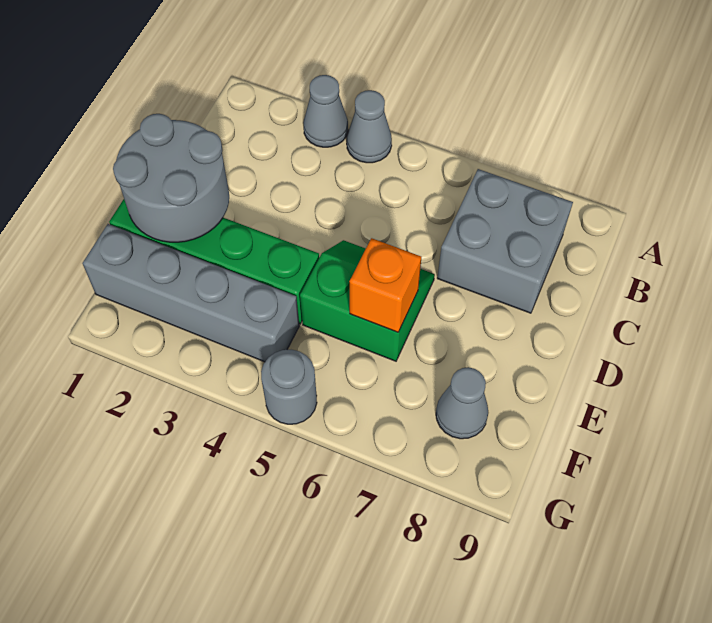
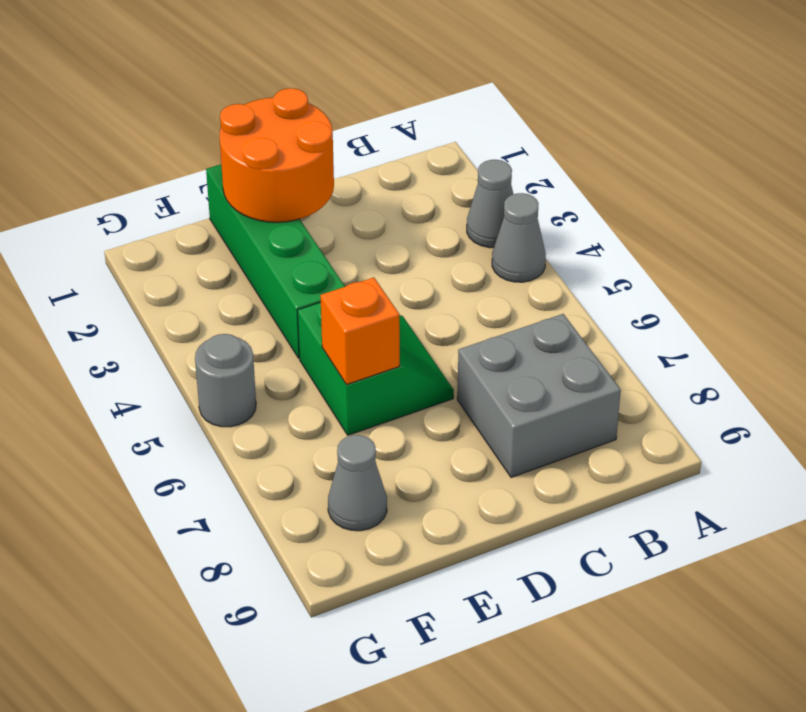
grey round brick D1:E2 level 2 -> orange round brick D1:E2 level 2
grey brick F1:F4 level 1 -> none

